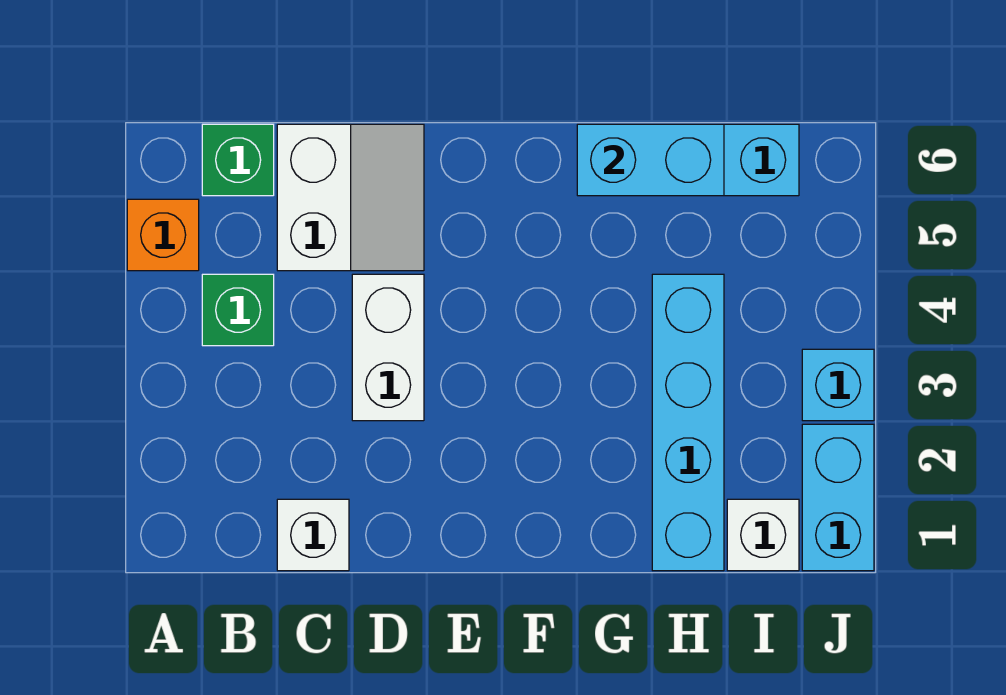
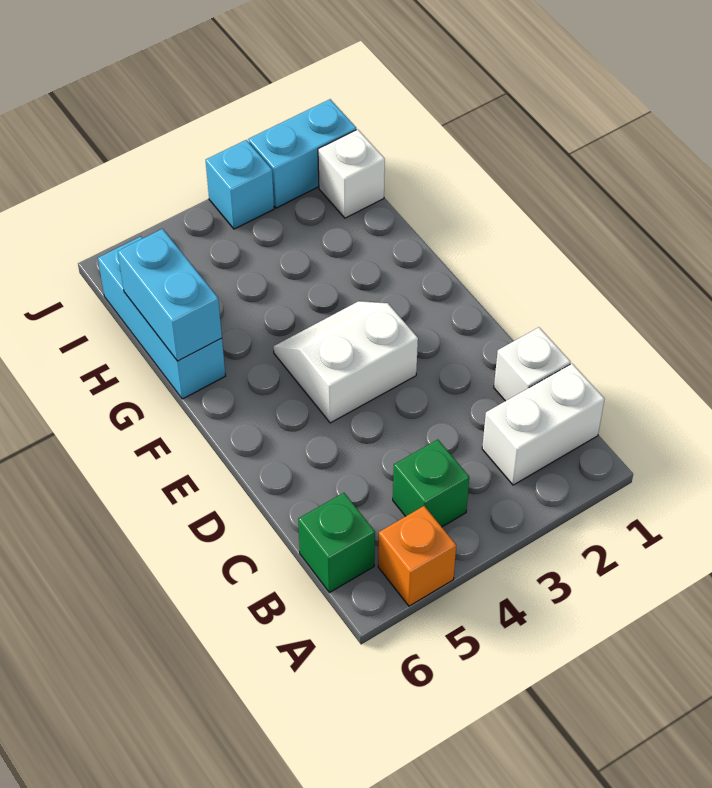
white slope C5:D6 level 1 top C -> white slope E3:F4 level 1 top E
white brick D3:D4 level 1 -> white brick B1:B2 level 1
cyan brick H1:H4 level 1 -> none

